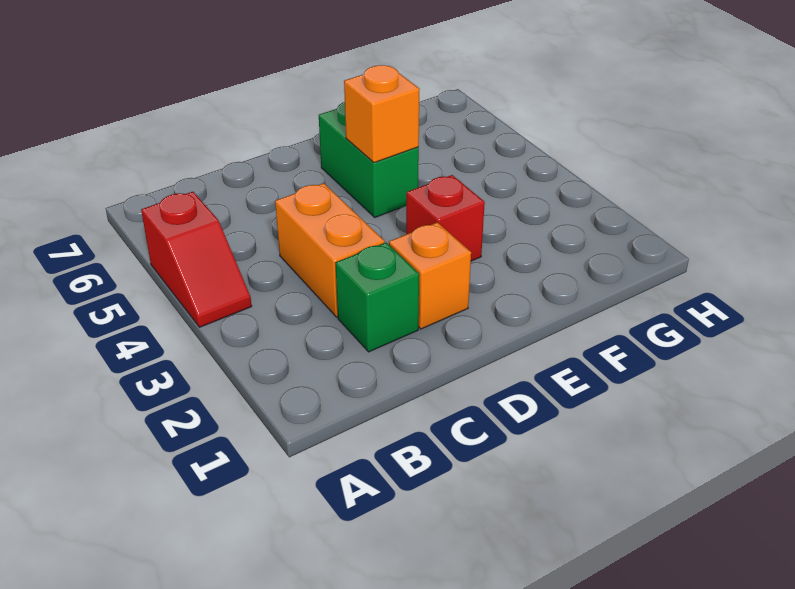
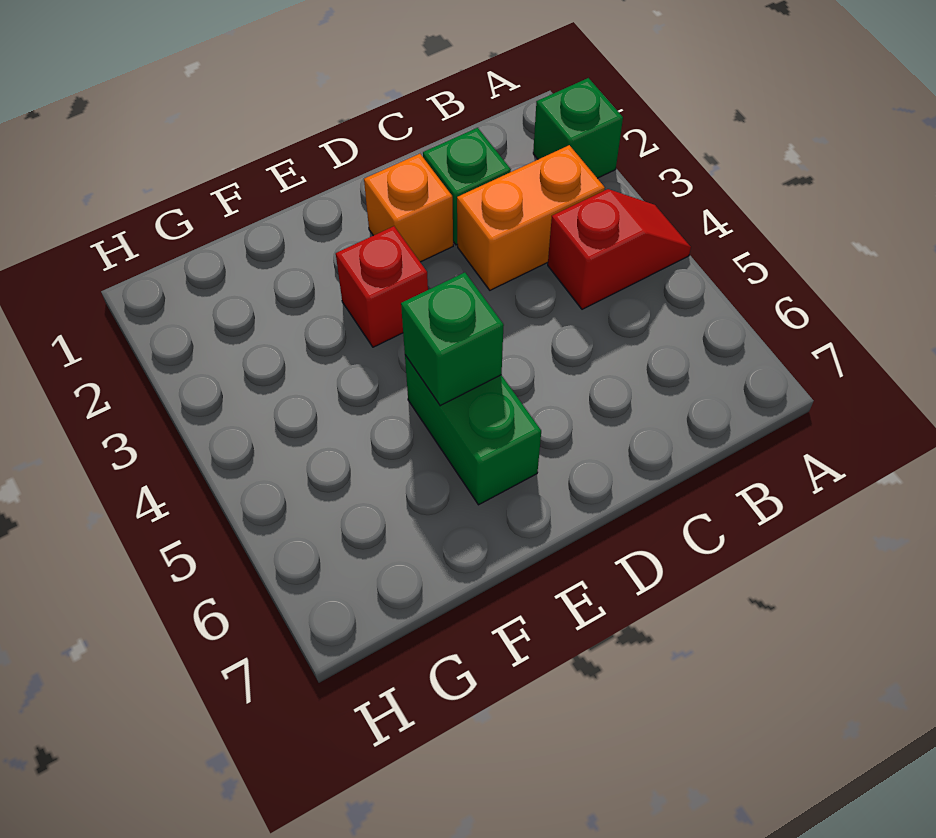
none -> green brick A2 level 1
red slope A4:A5 level 1 top 5 -> red slope A4:B4 level 1 top B
orange brick C3:C4 level 1 -> orange brick B3:C3 level 1
orange brick E5 level 2 -> green brick E5 level 2

